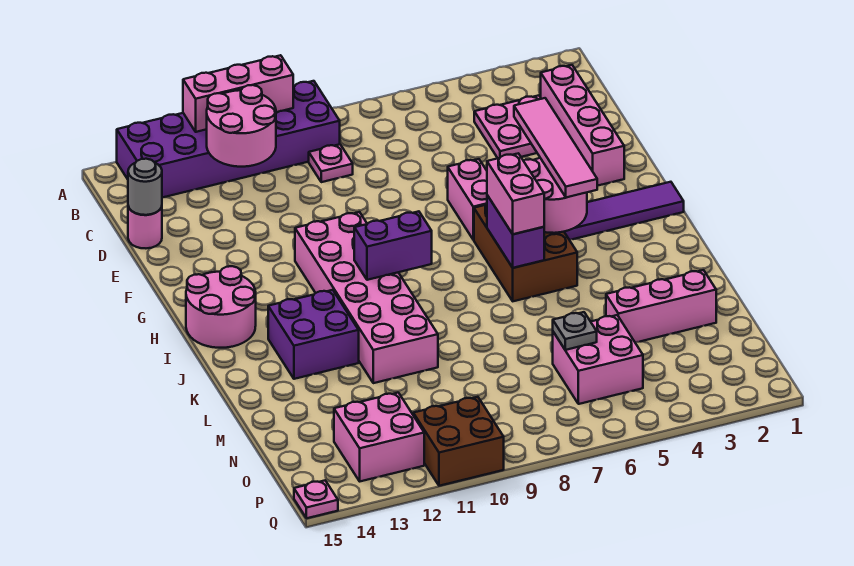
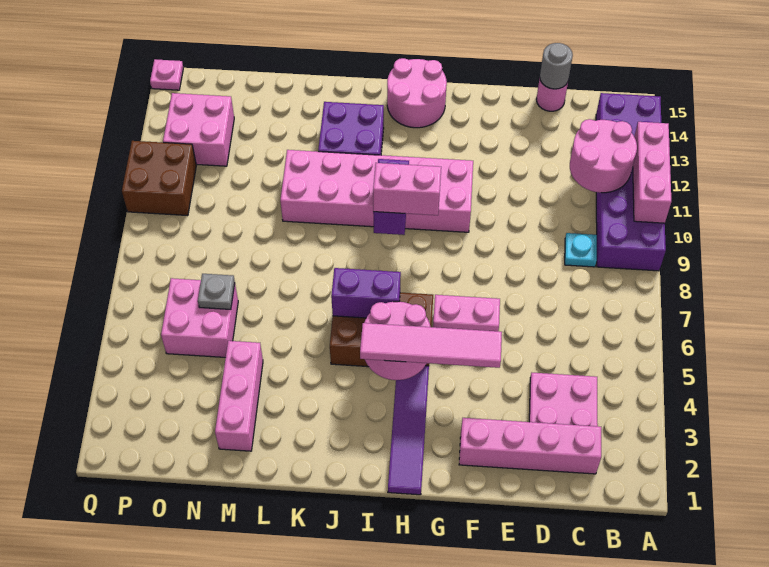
pink plate C9 level 1 -> cyan plate C9 level 1
pink brick I6:J6 level 3 -> pink brick H9:I9 level 3

